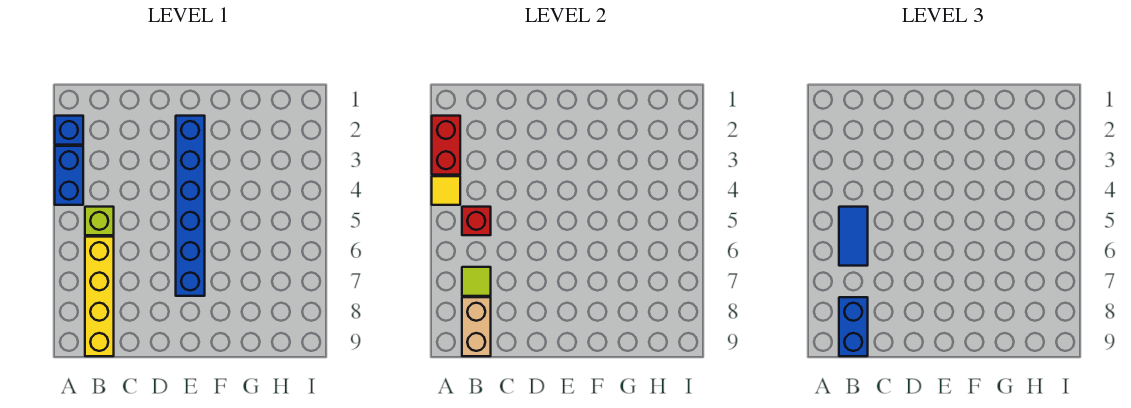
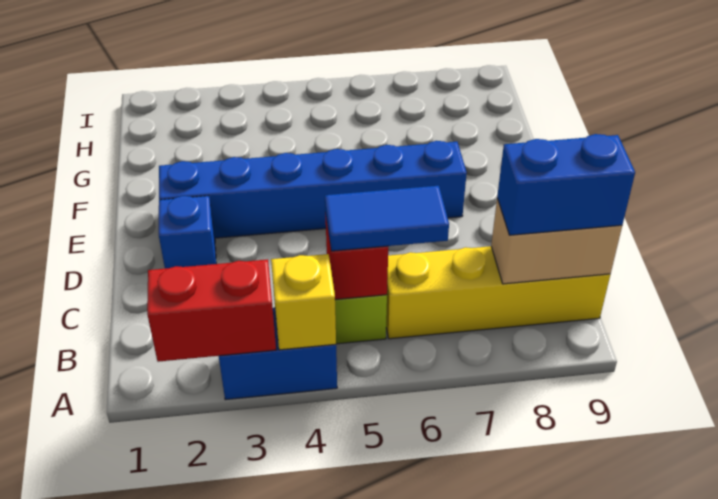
blue brick A2 level 1 -> blue brick D2 level 1
yellow tile A4 level 2 -> yellow brick A4 level 2
lime tile B7 level 2 -> none

